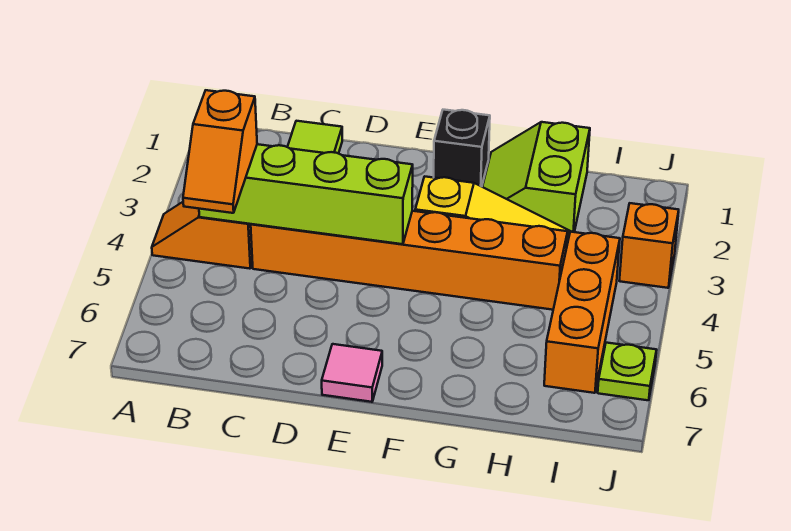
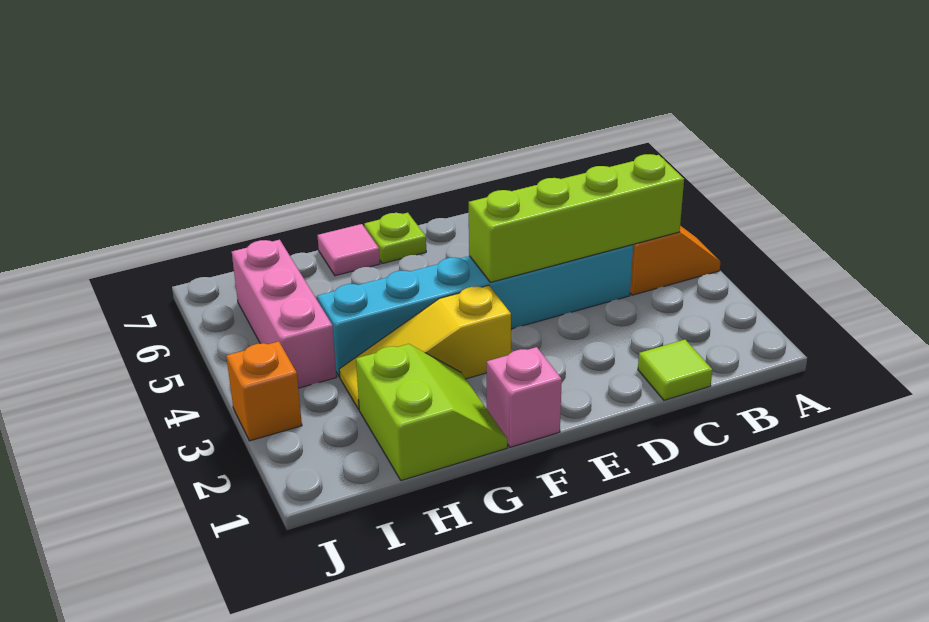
orange slope B4:B5 level 3 top 4 -> none
orange brick C4:H4 level 1 -> cyan brick C4:H4 level 1
pink tile E7 level 1 -> pink tile G7 level 1
black brick F1 level 1 -> pink brick F1 level 1
orange brick I4:I6 level 1 -> pink brick I4:I6 level 1
lime plate J6 level 1 -> lime plate F7 level 1

